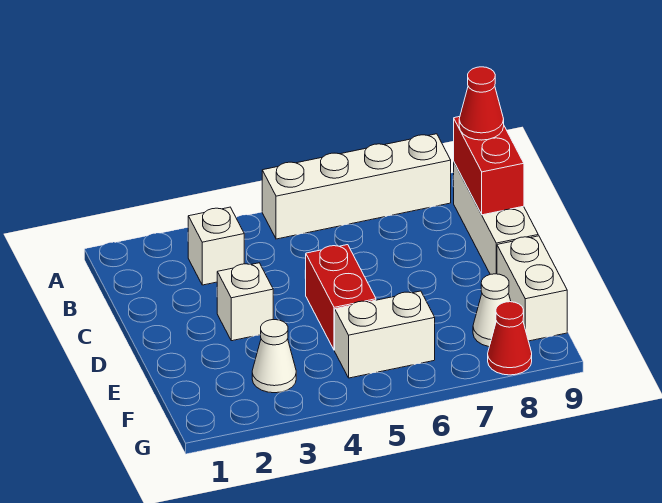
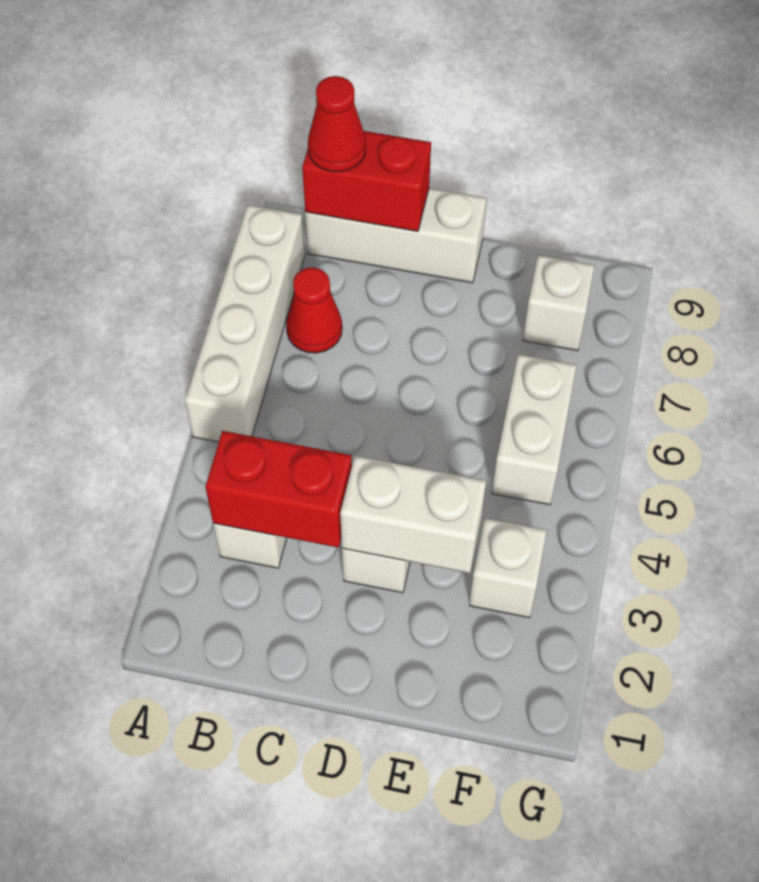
red brick D5:E5 level 1 -> red brick B3:C3 level 2
white brick E9:F9 level 1 -> white brick D3:E3 level 2
white cone F3 level 1 -> white brick F3 level 1
white cone F8 level 1 -> white brick F8 level 1
red cone G8 level 1 -> red cone B7 level 1

